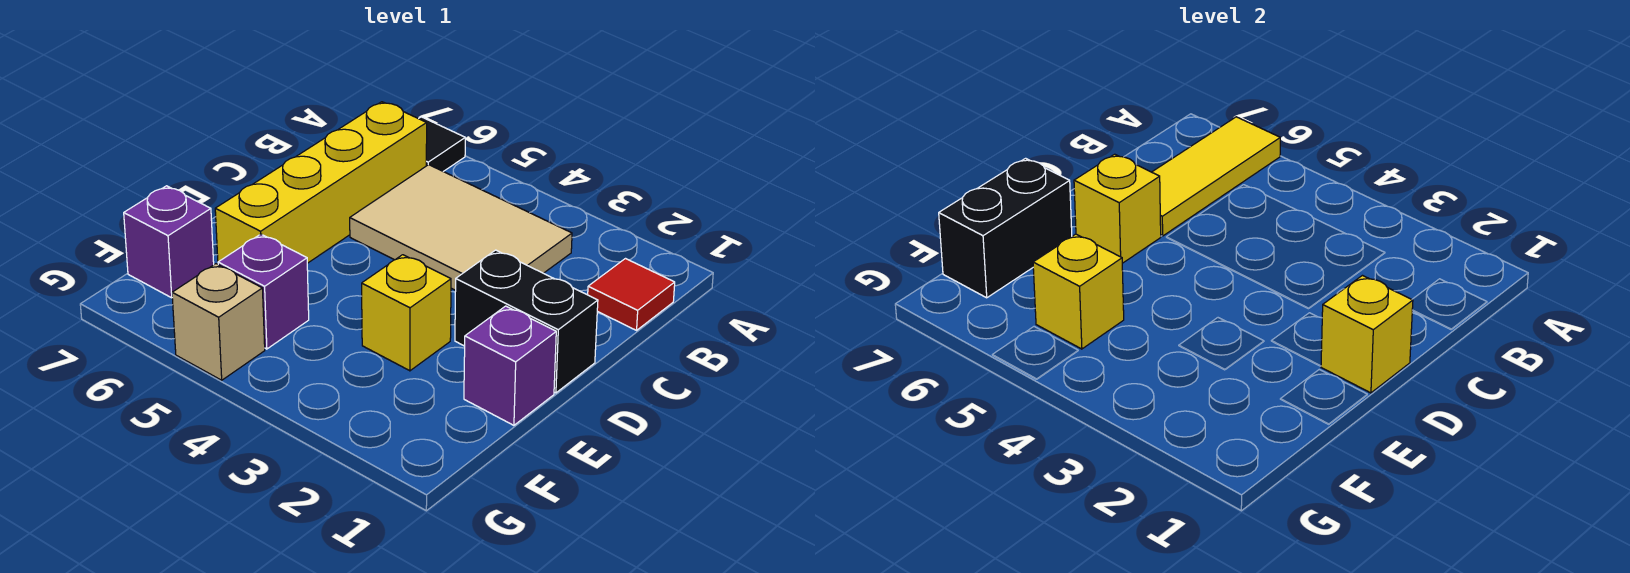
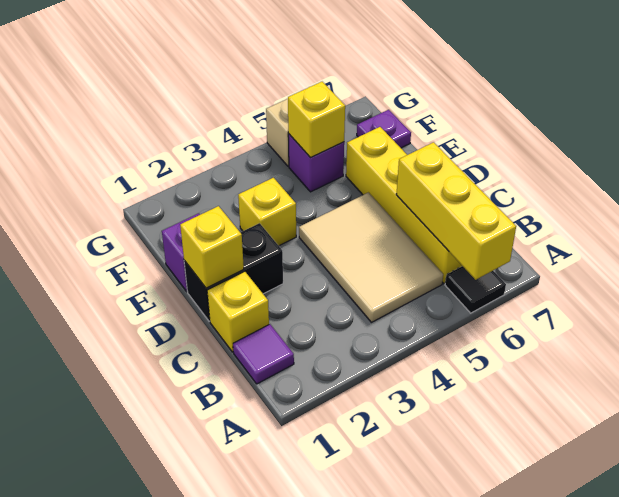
yellow tile A6:C6 level 2 -> yellow brick A6:C6 level 2
red tile B1 level 1 -> purple tile B1 level 1
tan tile B3:C5 level 1 -> tan tile B4:D5 level 1
yellow brick D6 level 2 -> yellow brick C1 level 1
black brick E7:F7 level 2 -> none
purple brick F7 level 1 -> purple plate F7 level 1

